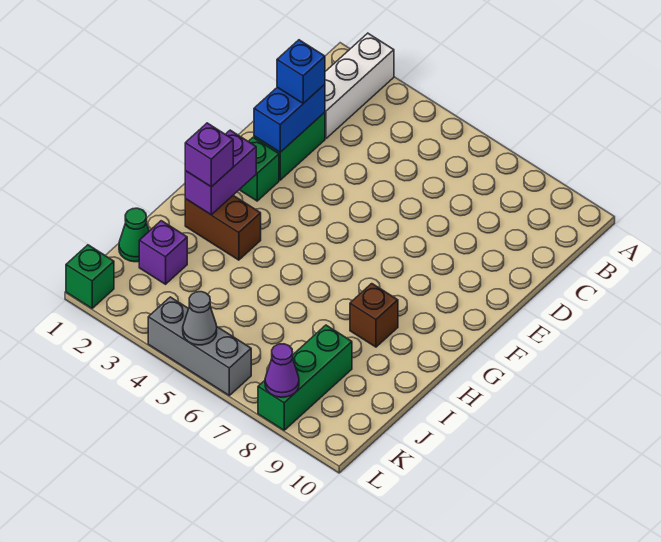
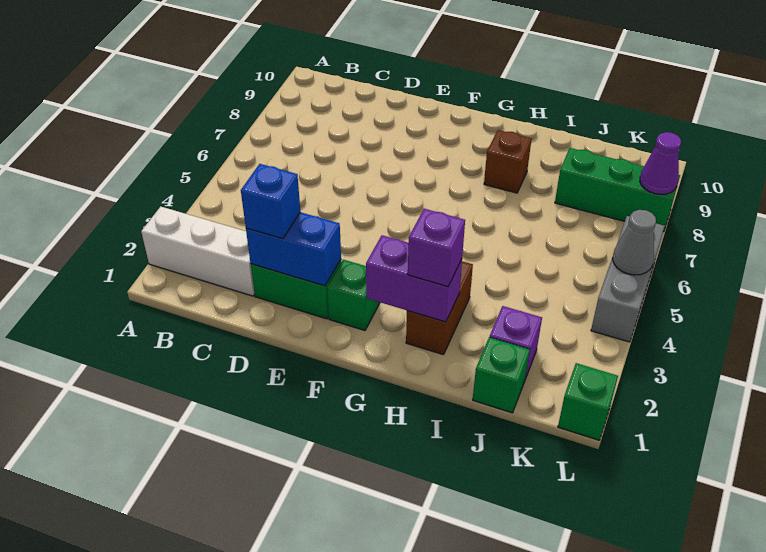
green cone J1 level 1 -> green brick J1 level 1

